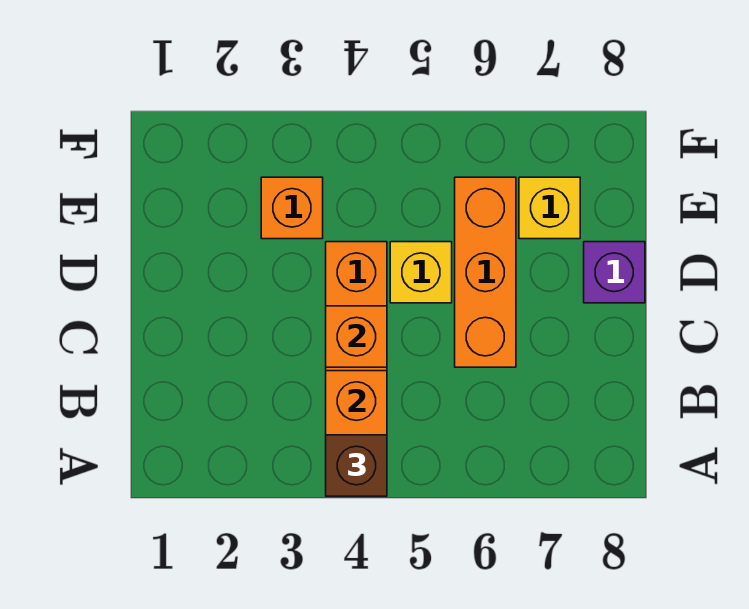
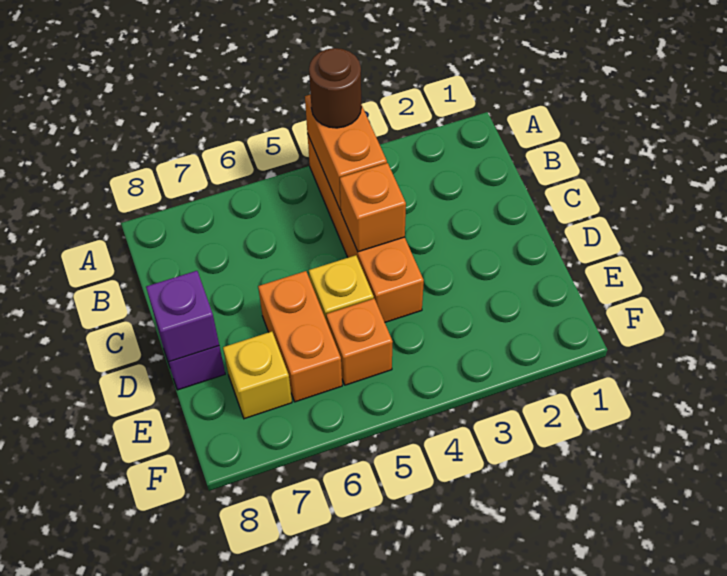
brown brick A4 level 3 -> brown round brick A4 level 3
orange brick C6:E6 level 1 -> orange brick D6:E6 level 1
none -> purple brick D8 level 2
orange brick E3 level 1 -> orange brick E5 level 1

